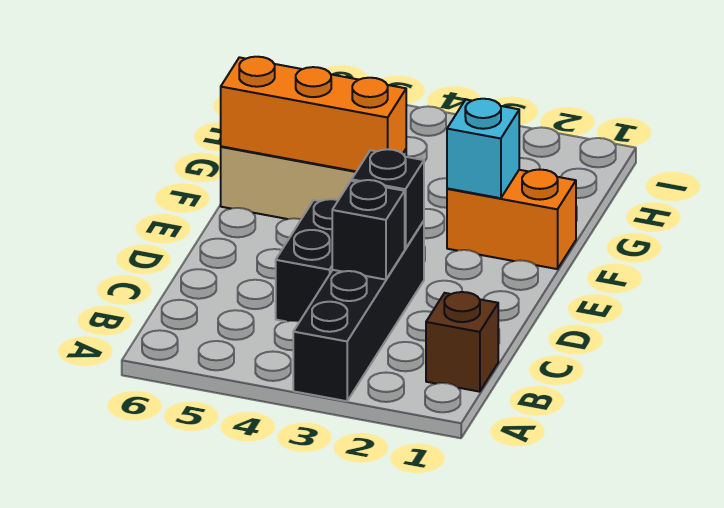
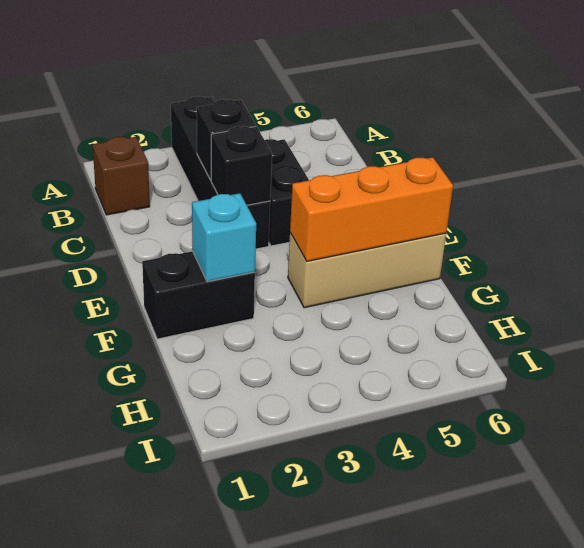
orange brick F1:F2 level 1 -> black brick F1:F2 level 1

